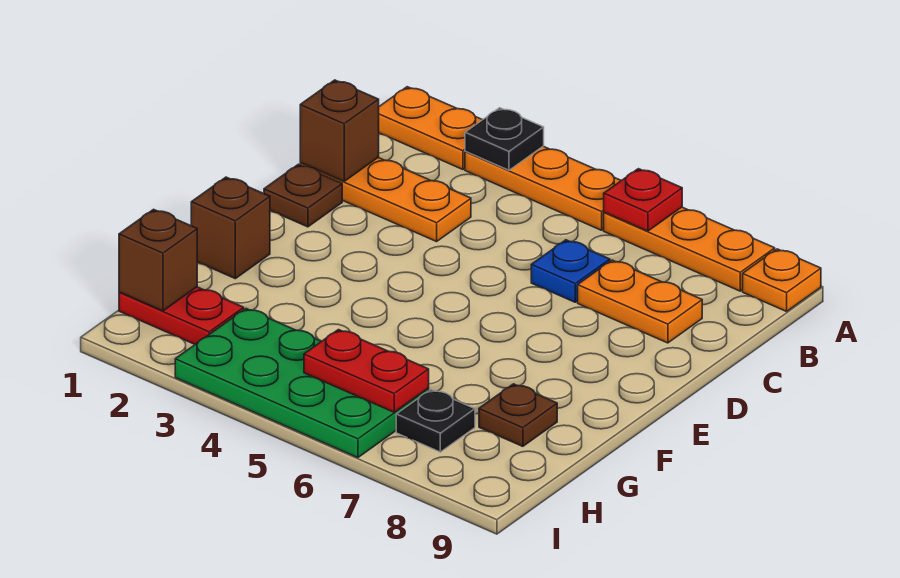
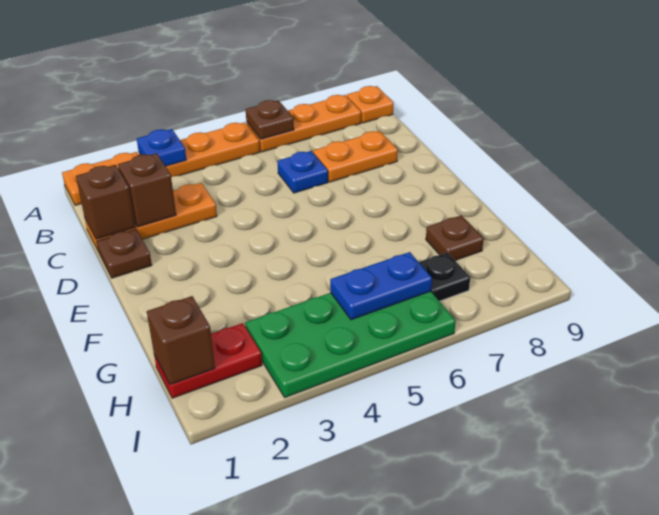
black plate A3 level 2 -> blue plate A3 level 2
red plate A6 level 2 -> brown plate A6 level 2
brown brick F1 level 1 -> brown brick C2 level 2
red plate H5:H6 level 2 -> blue plate H5:H6 level 2

